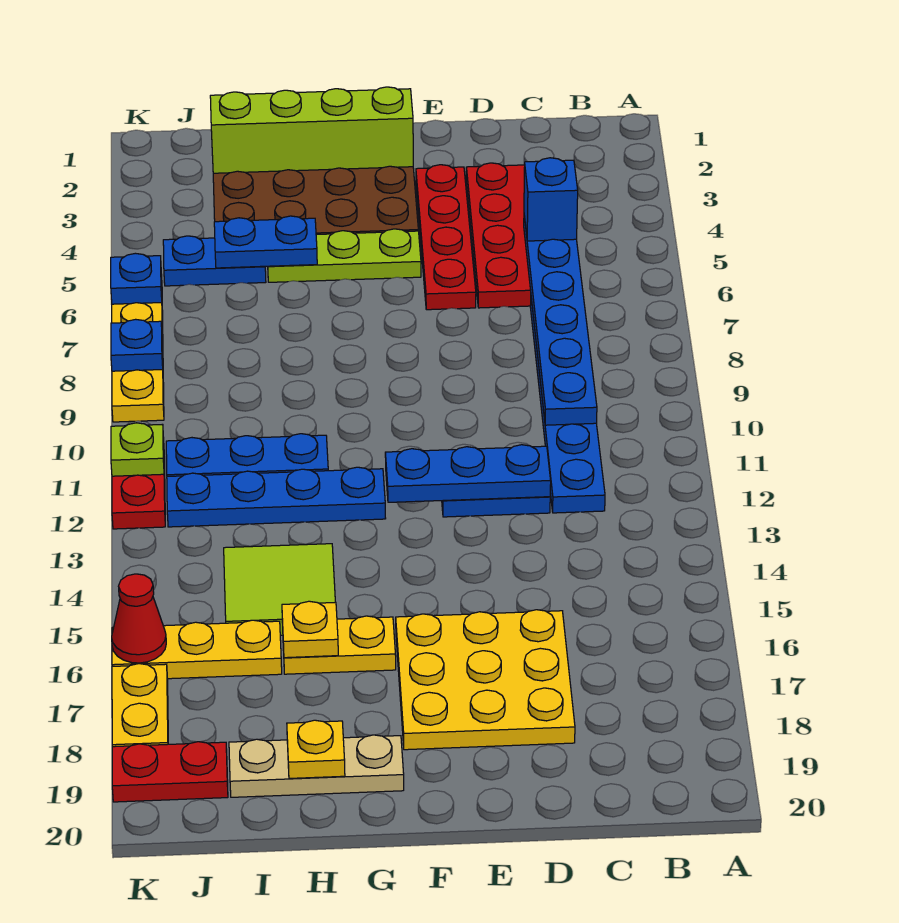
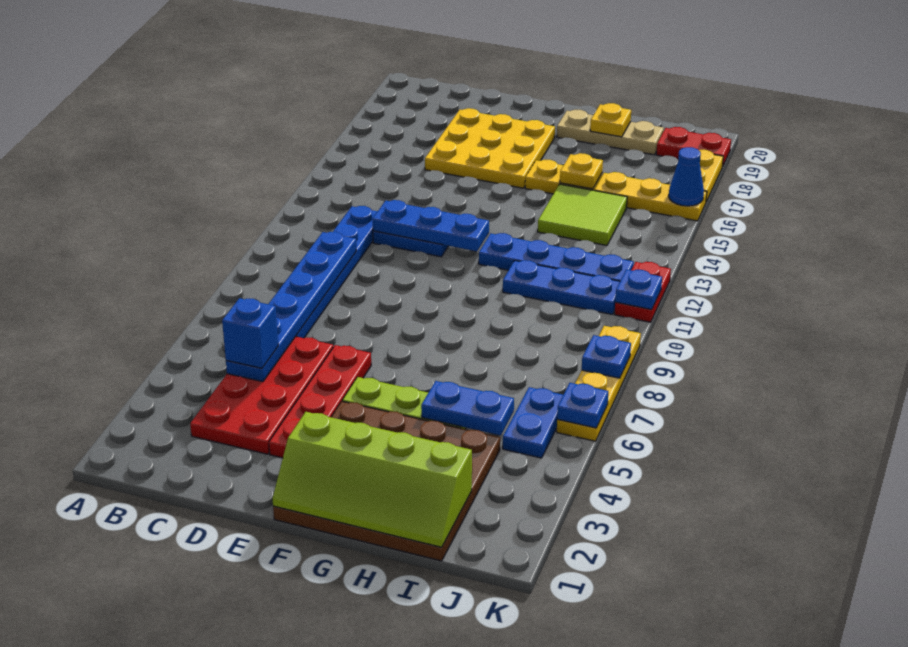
blue plate I5:J5 level 1 -> blue plate J5:J6 level 1
lime plate K11 level 2 -> blue plate K11 level 2
red cone K16 level 2 -> blue cone K16 level 2

